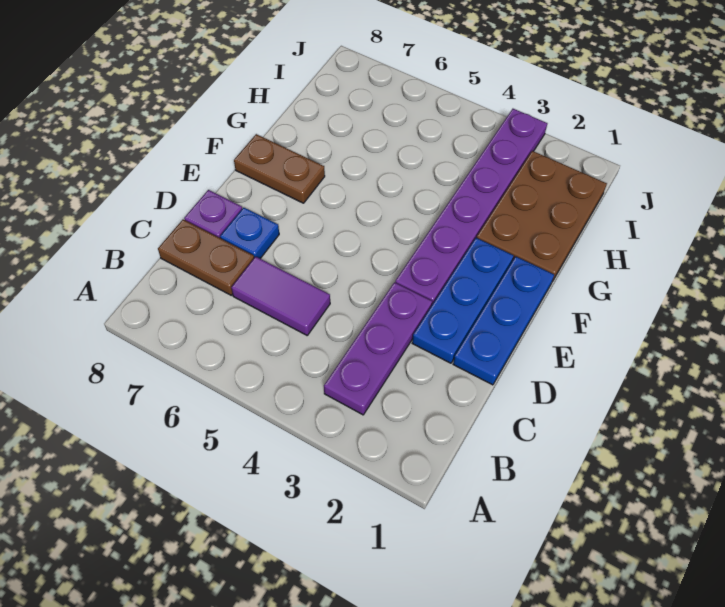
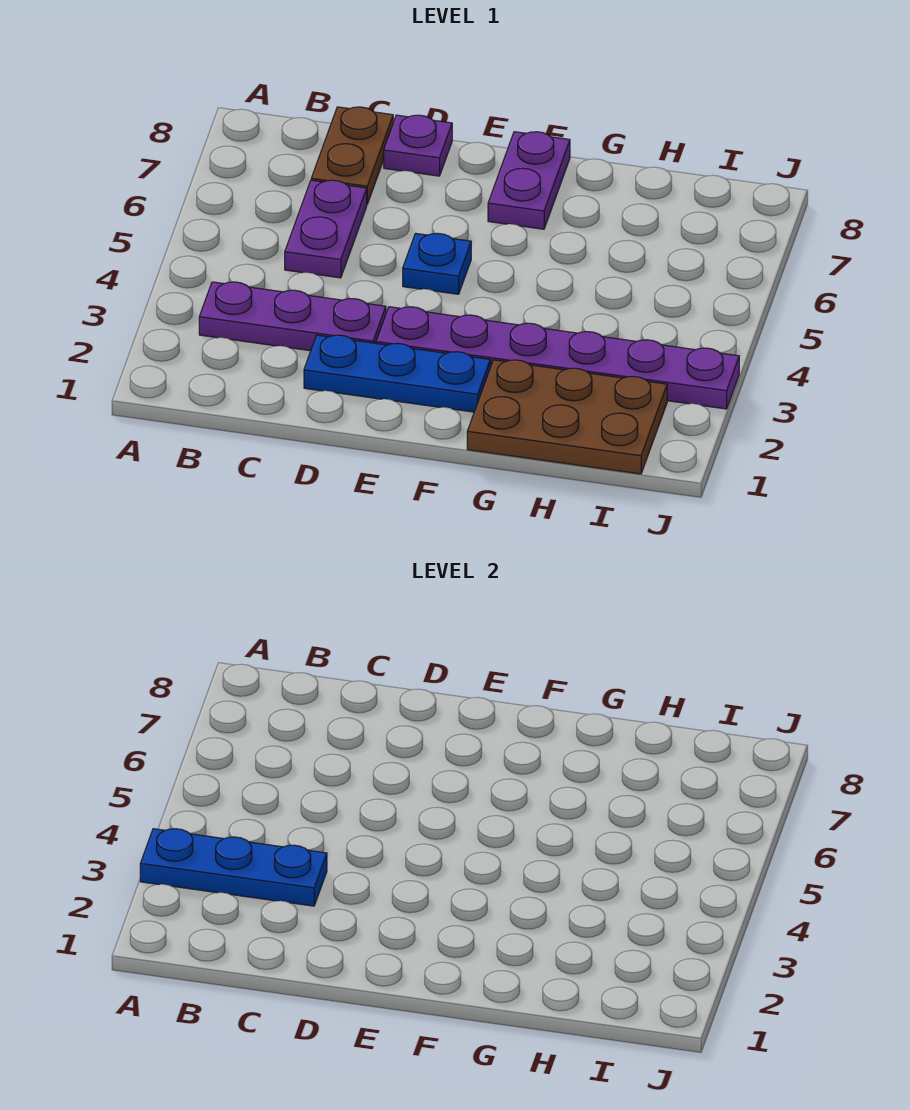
purple tile C5:C6 level 1 -> purple plate C5:C6 level 1
blue plate D1:F1 level 1 -> blue plate A3:C3 level 2
blue plate D7 level 1 -> blue plate E5 level 1
brown plate F7:F8 level 1 -> purple plate F7:F8 level 1

